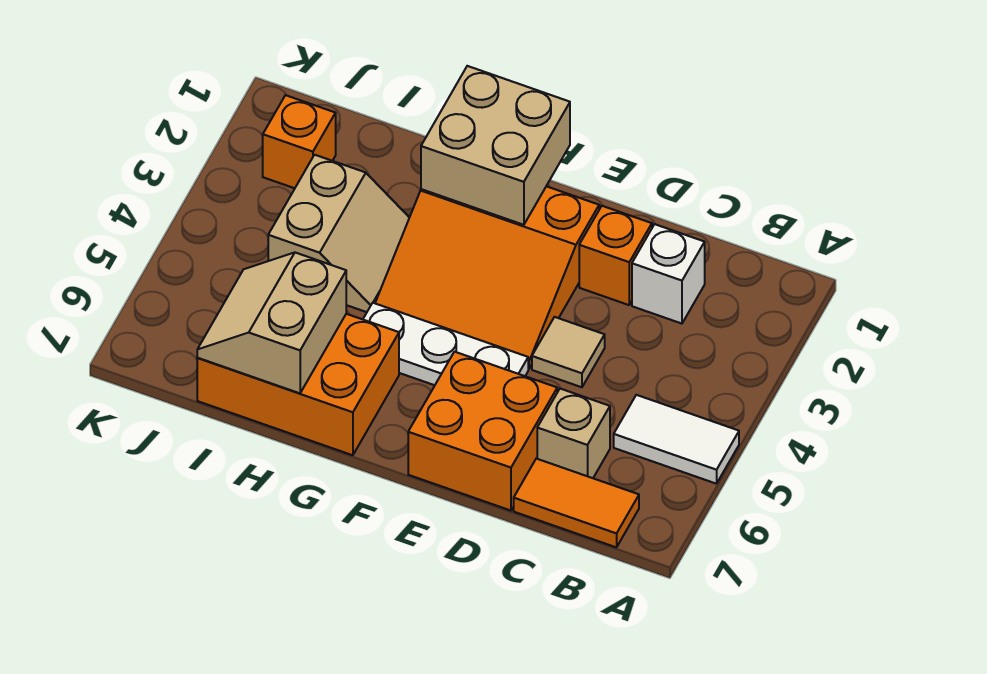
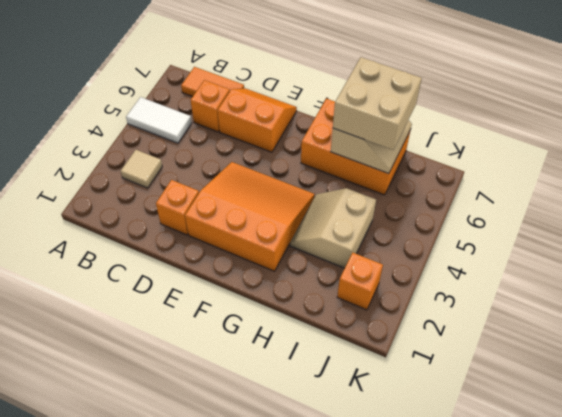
white brick C2 level 1 -> none
tan brick C6 level 1 -> orange brick C6 level 1
tan tile D4 level 1 -> tan tile B3 level 1
orange brick D6:E7 level 1 -> orange slope D6:E7 level 1 top 6
white plate E5:G5 level 1 -> none
tan brick F1:G2 level 2 -> tan brick H6:I7 level 3

